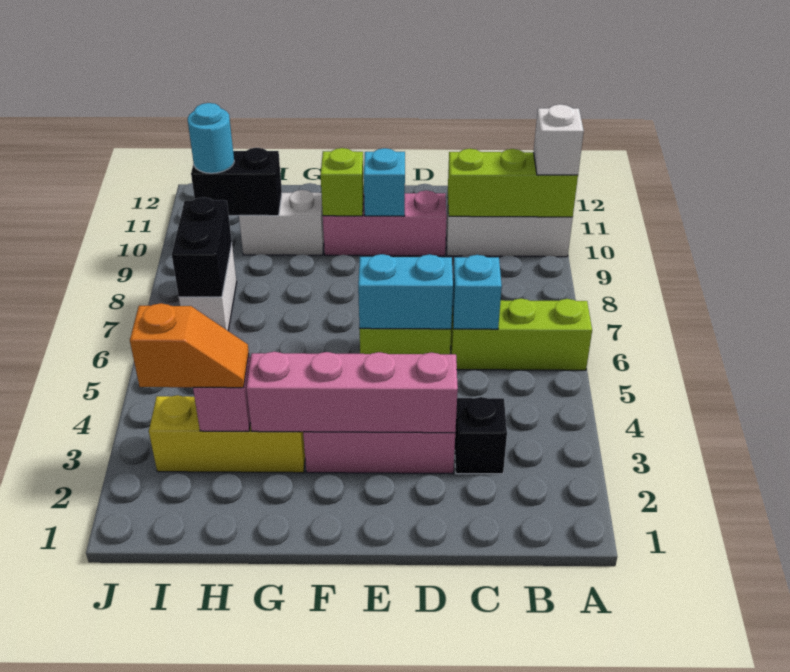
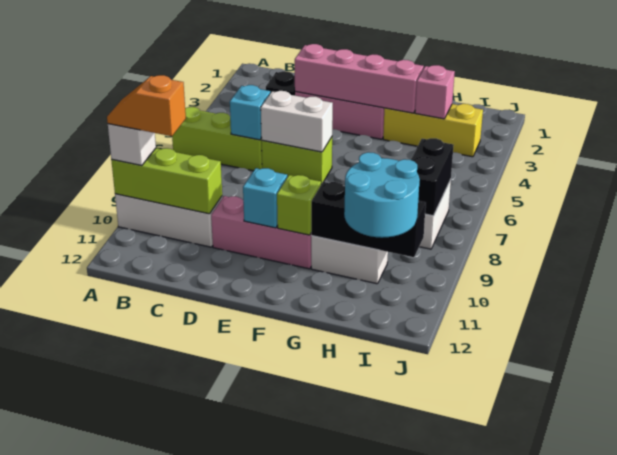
cyan brick D6:E6 level 2 -> white brick D6:E6 level 2
orange slope H3:I3 level 3 top I -> orange slope A10:B10 level 4 top B
black brick H10:I10 level 2 -> black brick G10:I10 level 2
cyan round brick I10 level 3 -> cyan round brick H10:I11 level 3

